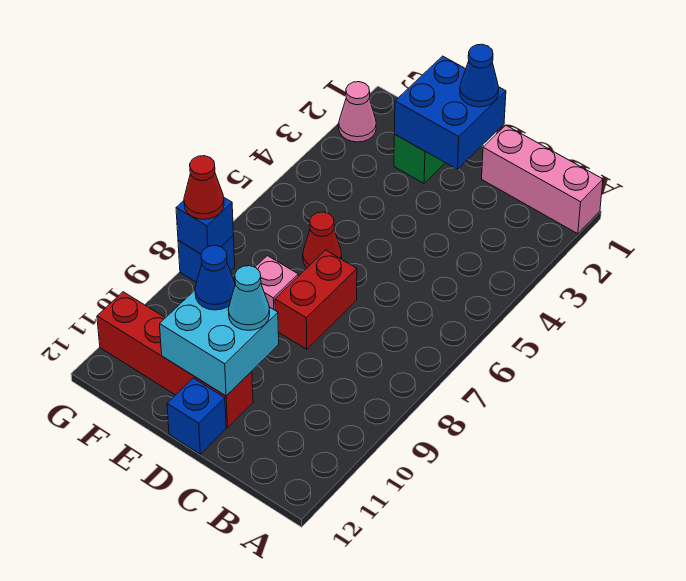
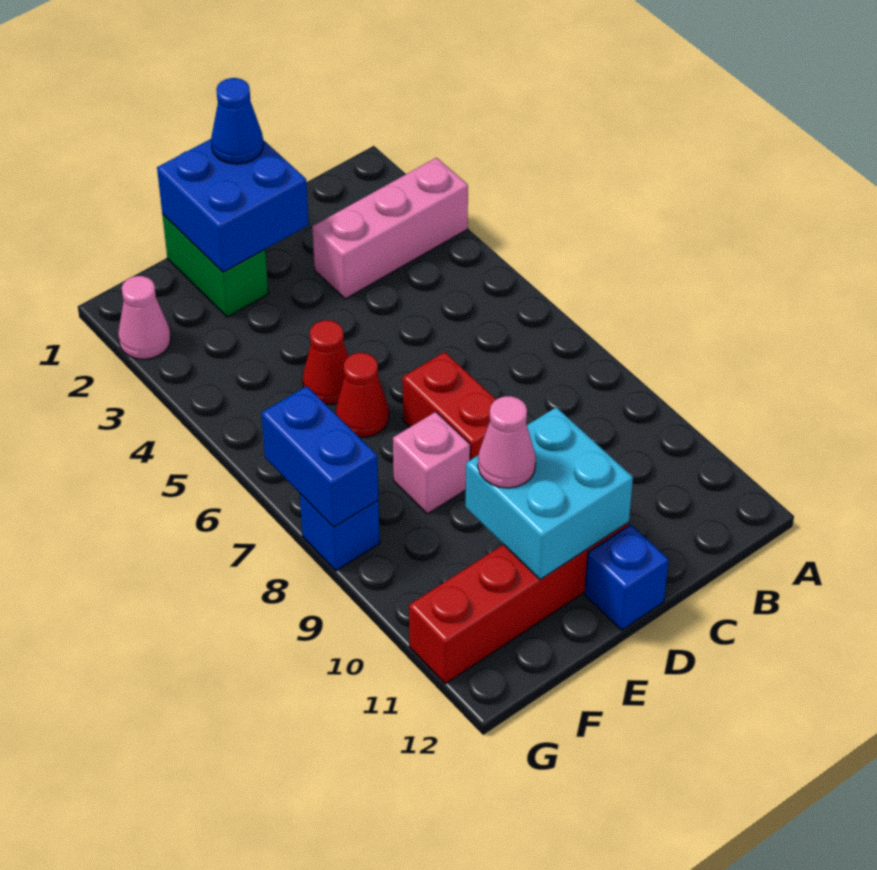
pink brick A1:C1 level 1 -> pink brick A3:C3 level 1
cyan cone D10 level 3 -> none
blue cone E10 level 3 -> pink cone E10 level 3
blue brick G8 level 2 -> blue brick G7:G8 level 2
red cone G8 level 3 -> red cone E5 level 1

